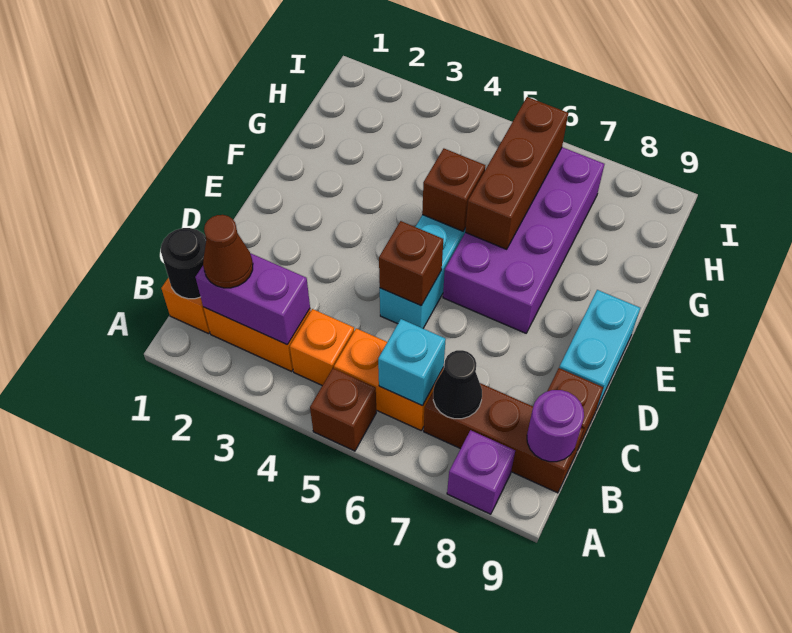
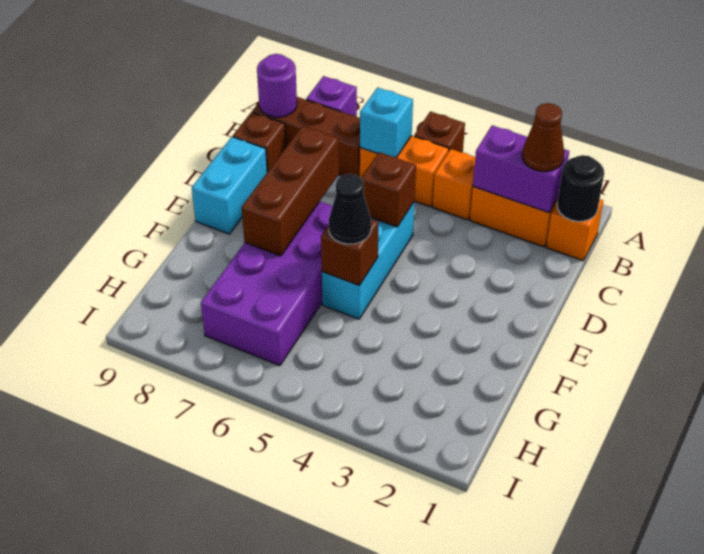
black cone B7 level 2 -> black cone F5 level 3
brown brick F6:H6 level 2 -> brown brick D7:F7 level 2

